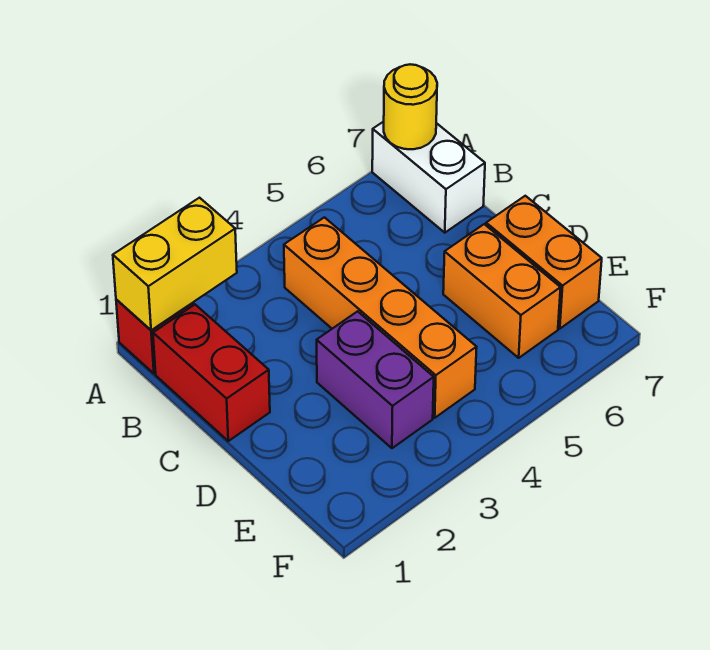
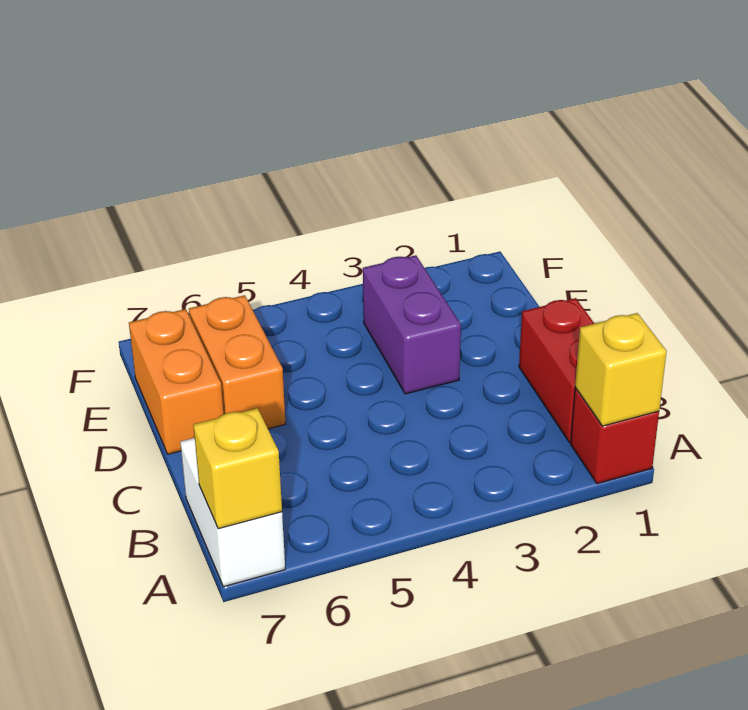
yellow brick A1:A2 level 2 -> yellow brick A1 level 2
yellow round brick A7 level 2 -> yellow brick A7 level 2
orange brick B4:E4 level 1 -> none

